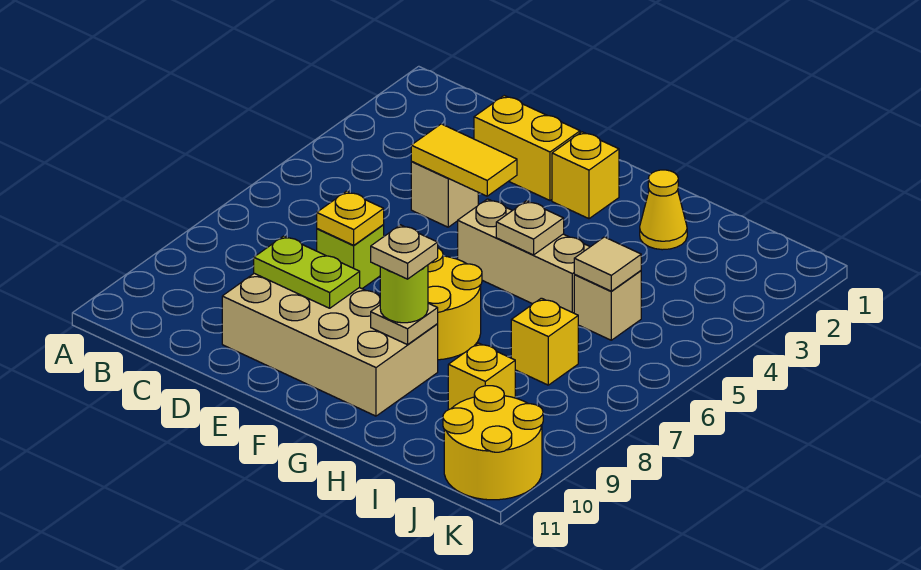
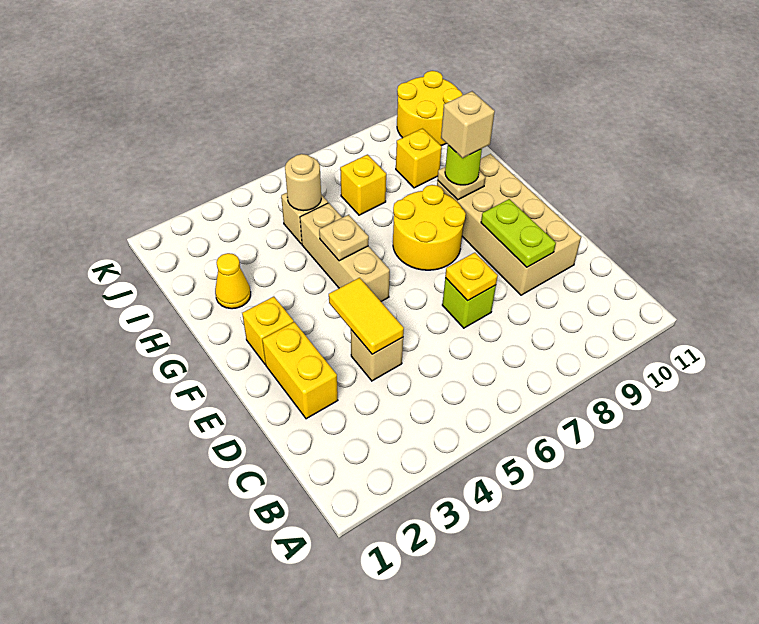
tan plate G9 level 4 -> tan brick G9 level 4
tan tile I5 level 2 -> tan round brick I5 level 2

